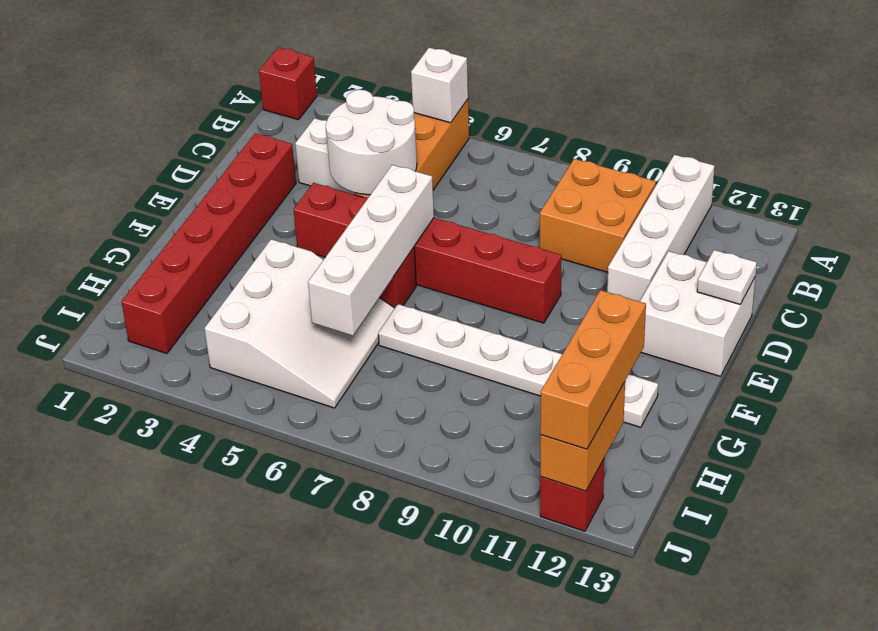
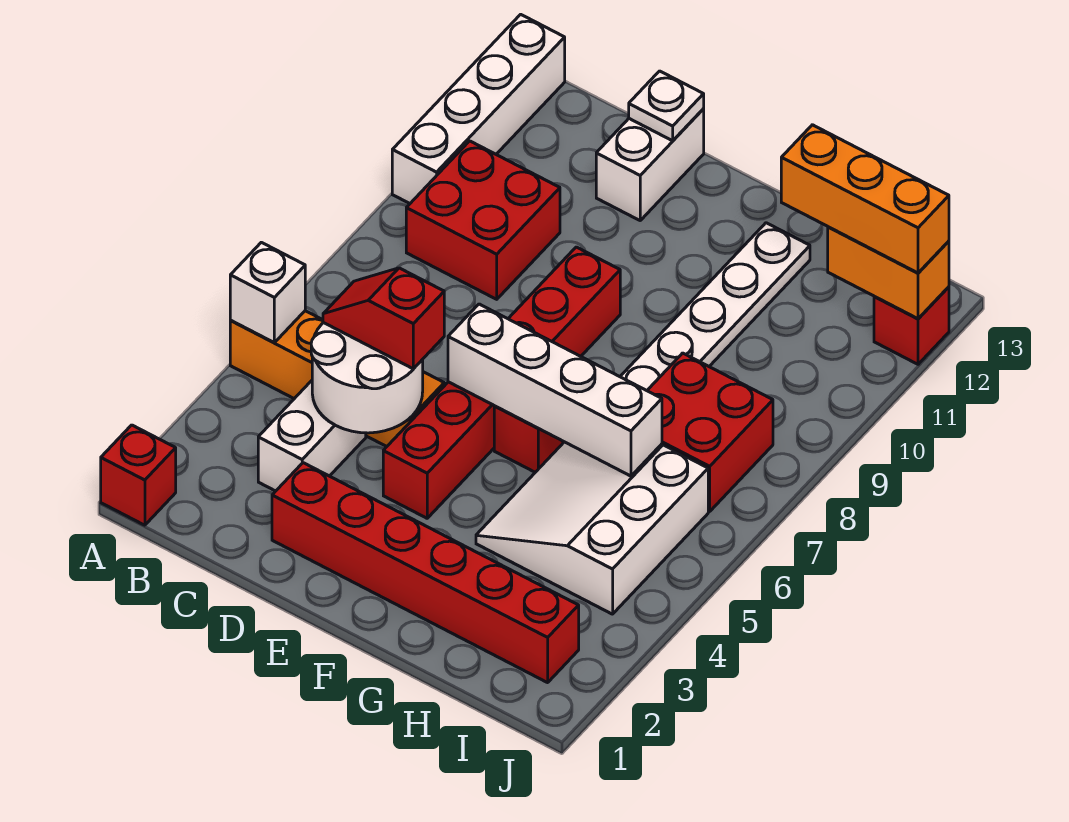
white brick A11:D11 level 1 -> white brick A10:A13 level 1
orange brick B9:C10 level 1 -> red brick B9:C10 level 1
none -> red slope C5:D5 level 3 top D
white brick D12:E13 level 1 -> white brick D12:D13 level 1
white slope G4:I6 level 1 top 4 -> white slope G4:I6 level 1 top I
none -> red brick H7:I8 level 1

